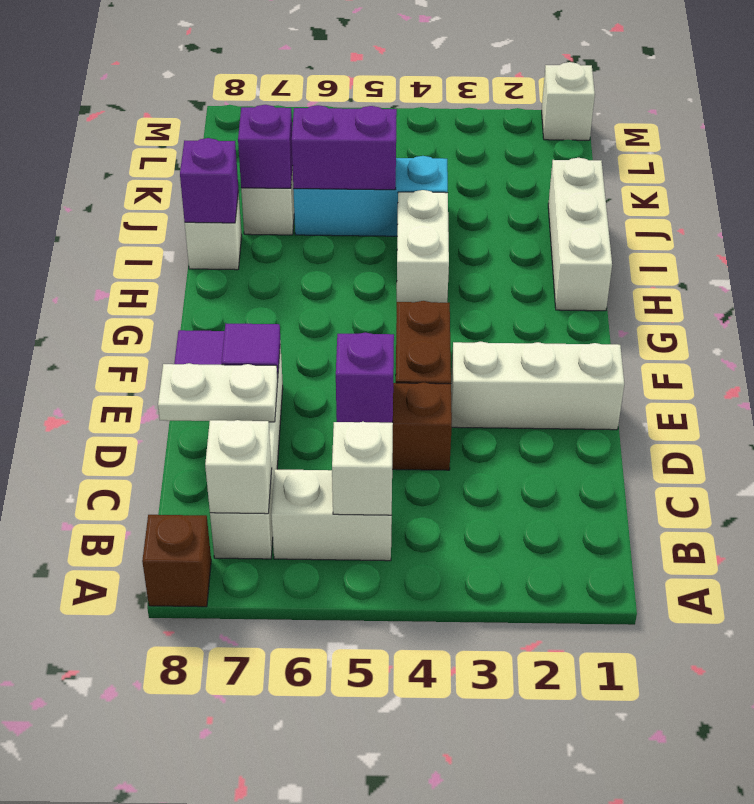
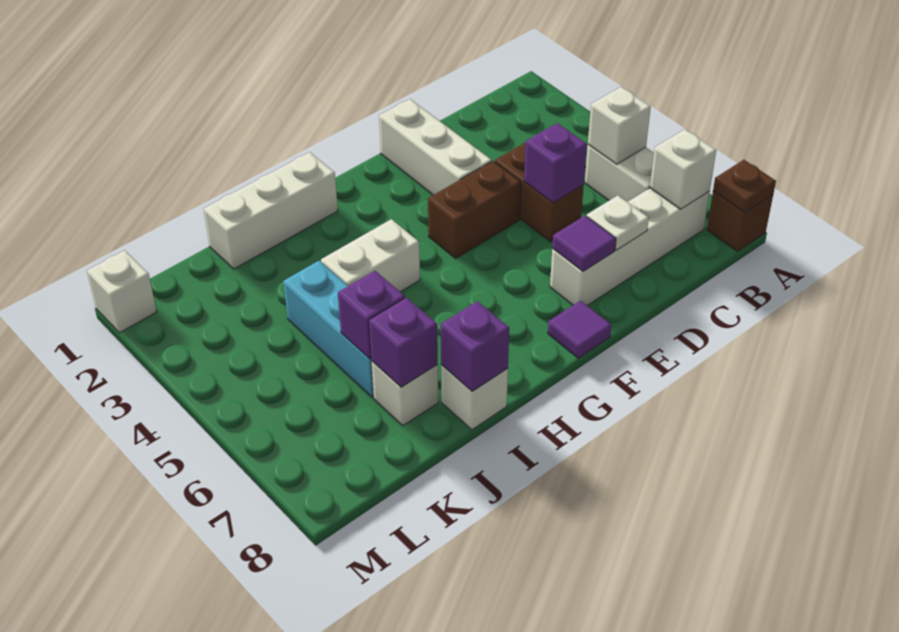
none -> brown plate A8 level 2
white plate D7:D8 level 2 -> white plate D7 level 2
purple brick J5:J6 level 2 -> purple brick J6 level 2

